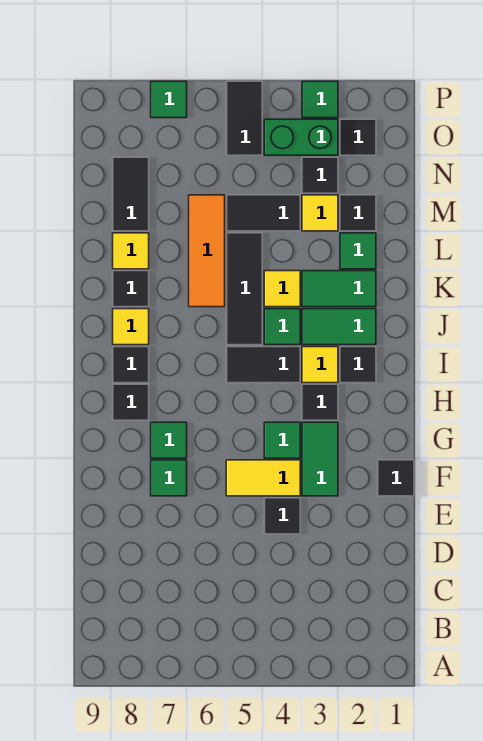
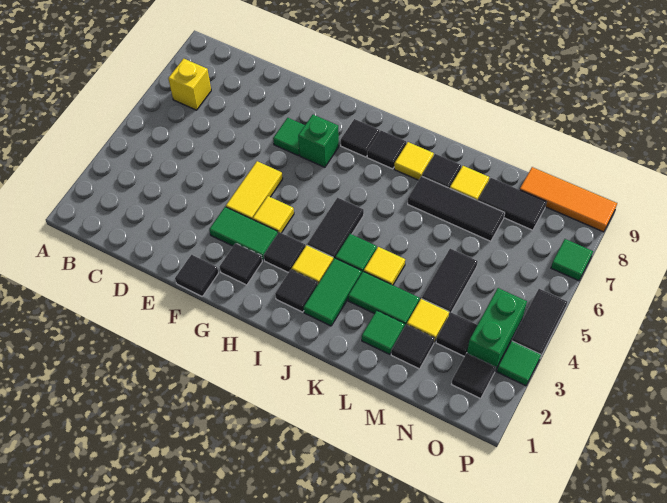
none -> yellow brick B7 level 1
black tile E4 level 1 -> black tile G2 level 1
green tile G4 level 1 -> yellow tile G4 level 1
green tile G7 level 1 -> green brick G7 level 1
black tile J5:L5 level 1 -> black tile K7:M7 level 1
green tile K2:K3 level 1 -> green tile K3:L3 level 1
orange tile K6:M6 level 1 -> orange tile N9:P9 level 1
black tile O5:P5 level 1 -> black tile P4:P5 level 1

